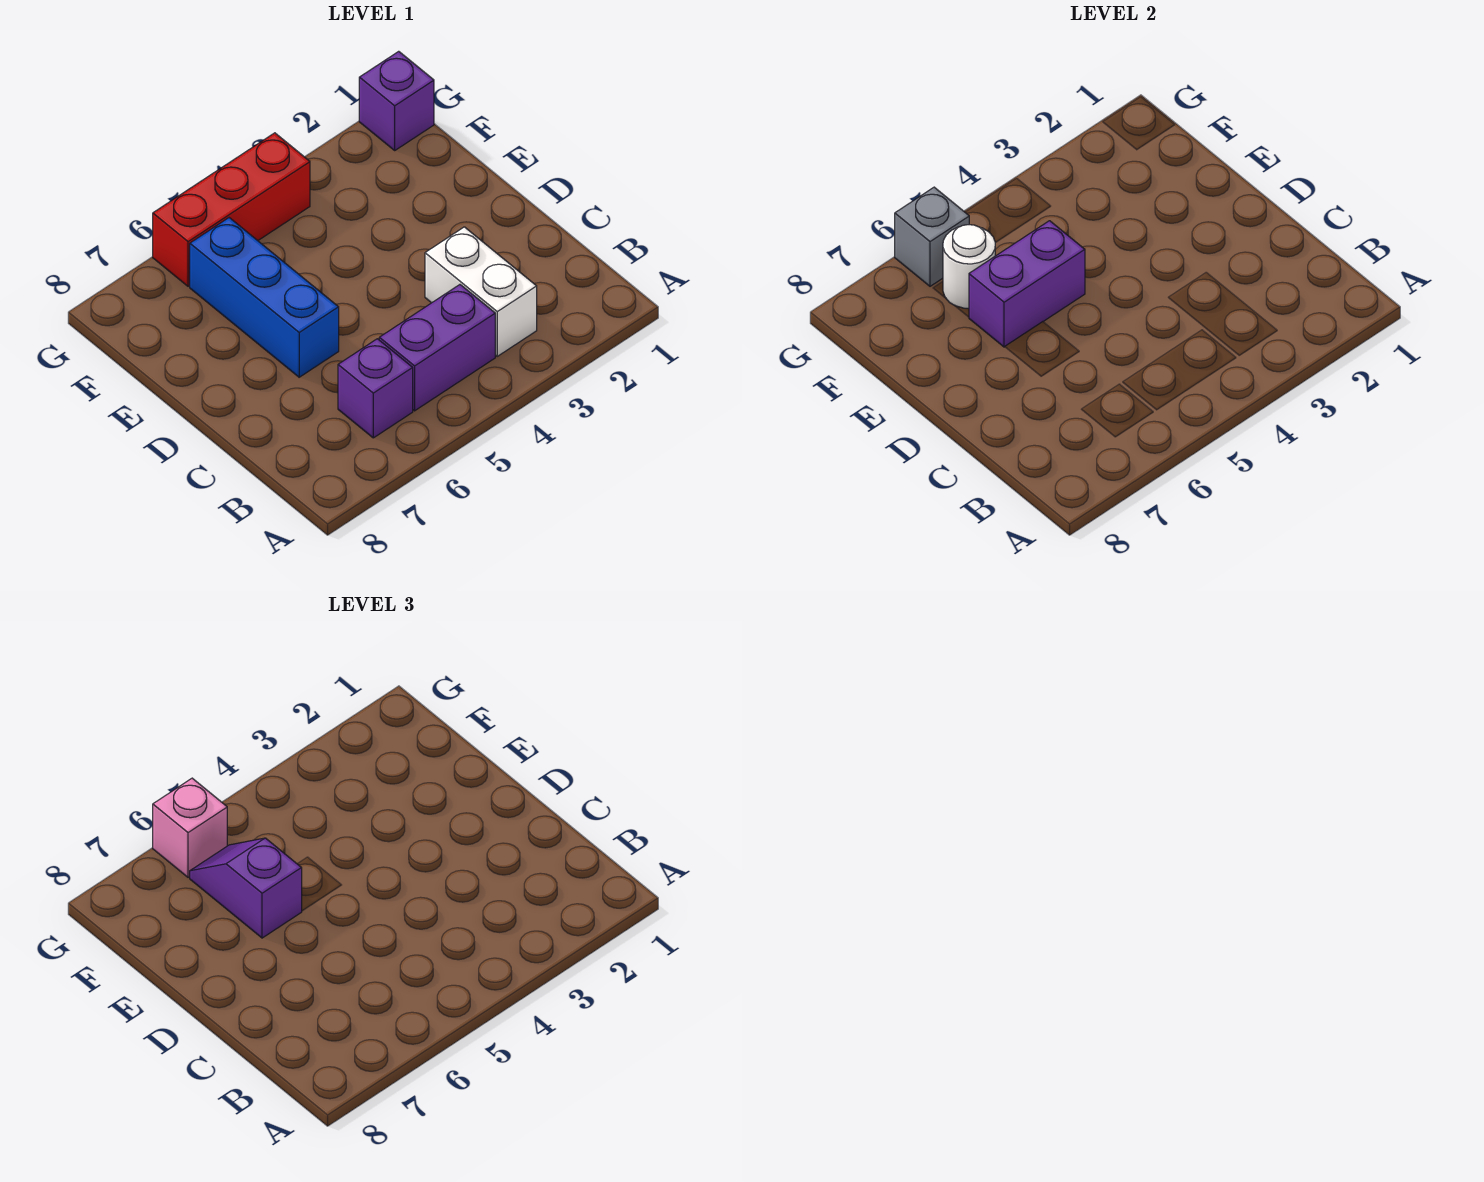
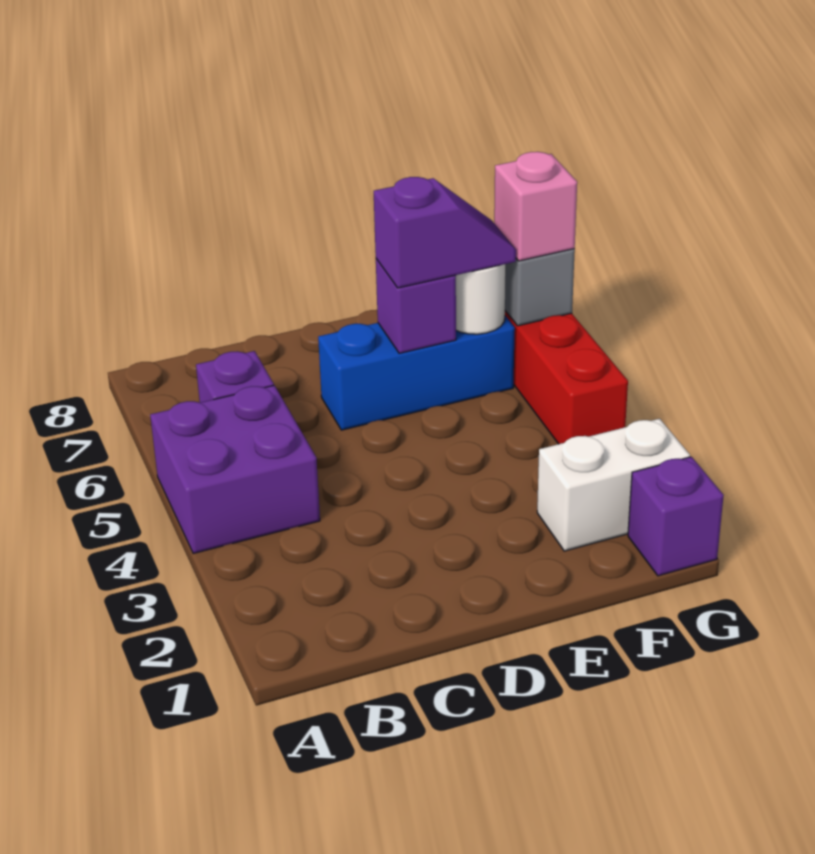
white brick B3:C3 level 1 -> white brick F2:G2 level 1
purple brick B4:B5 level 1 -> purple brick A4:B5 level 1
purple brick E5:E6 level 2 -> purple brick E6 level 2

